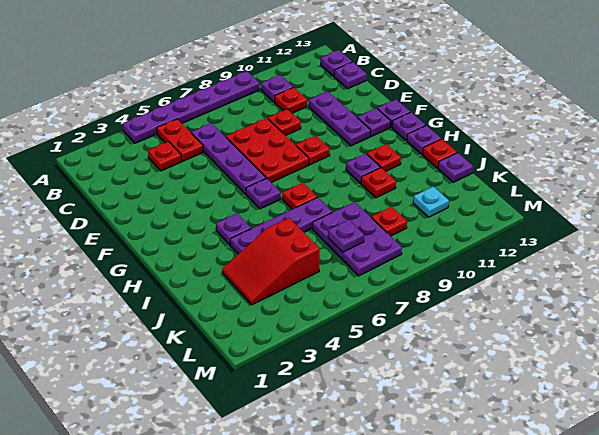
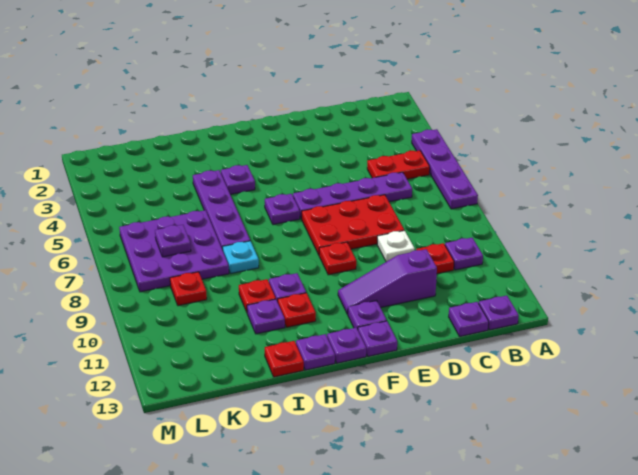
purple plate A4:A9 level 1 -> purple plate A4:A7 level 1
red plate C4 level 1 -> none
red plate D9 level 1 -> white plate D9 level 1
purple plate D11:F11 level 1 -> purple slope D11:F11 level 1 top D
red plate H7 level 1 -> none
red slope J3:K5 level 1 top 5 -> none
purple plate J7:L8 level 1 -> purple plate J6:L8 level 1
purple plate J13 level 1 -> purple plate I11 level 1
cyan plate K11 level 1 -> cyan plate I8 level 1

